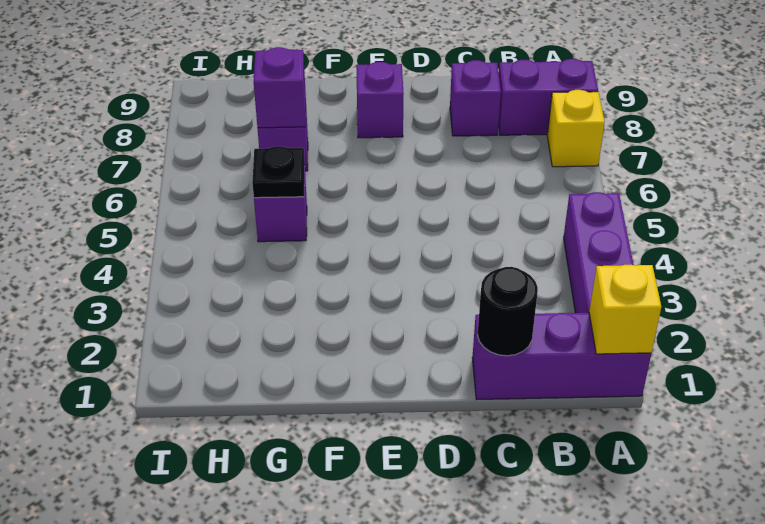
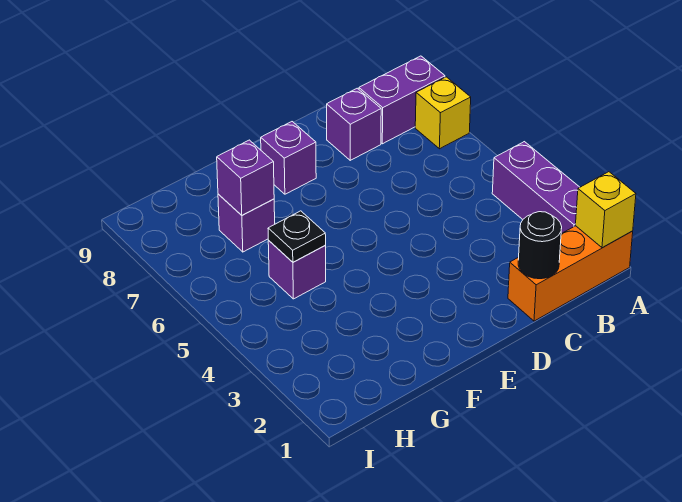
purple brick A1:C1 level 1 -> orange brick A1:C1 level 1

